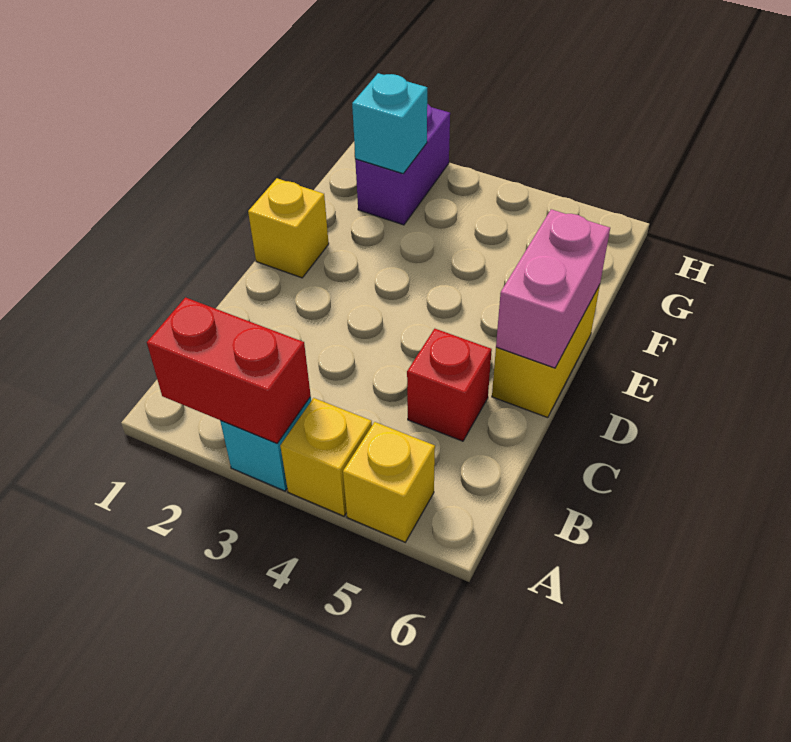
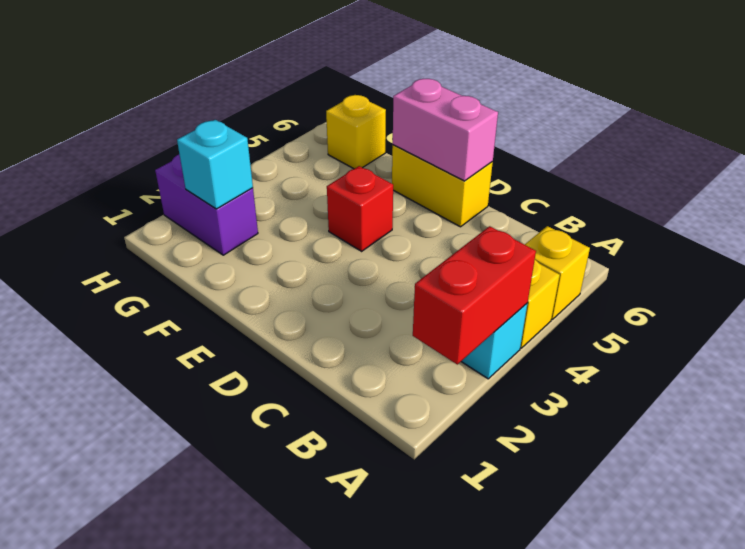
red brick C5 level 1 -> red brick E4 level 1
yellow brick E1 level 1 -> yellow brick G6 level 1

